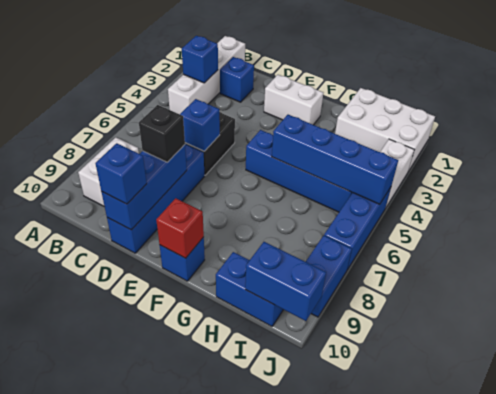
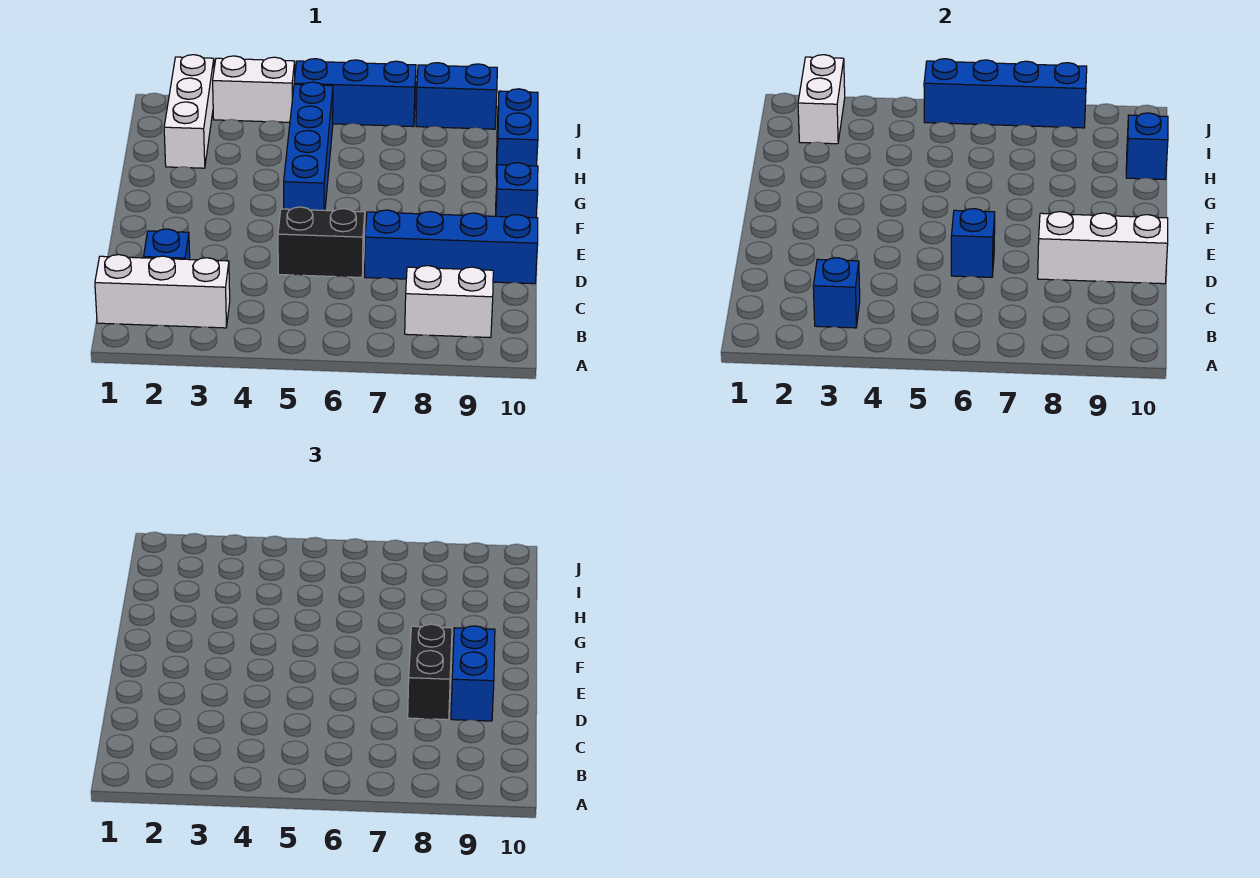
white brick B1:B4 level 1 -> white brick B1:B3 level 1
blue brick D8:D10 level 2 -> white brick D8:D10 level 2
black brick D8 level 3 -> black brick D8:E8 level 3
blue brick D10 level 3 -> blue brick H10 level 2
white brick E2:F2 level 1 -> white brick I2:J2 level 2
red brick F10 level 2 -> none
blue brick G5:J5 level 2 -> blue brick J5:J8 level 2
white brick H1:J2 level 1 -> white brick H2:J2 level 1
blue brick I10:J10 level 2 -> blue brick D9:E9 level 3

